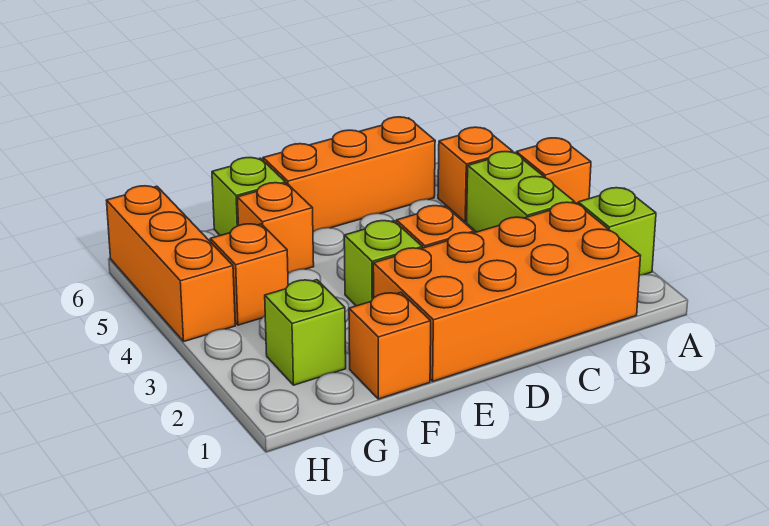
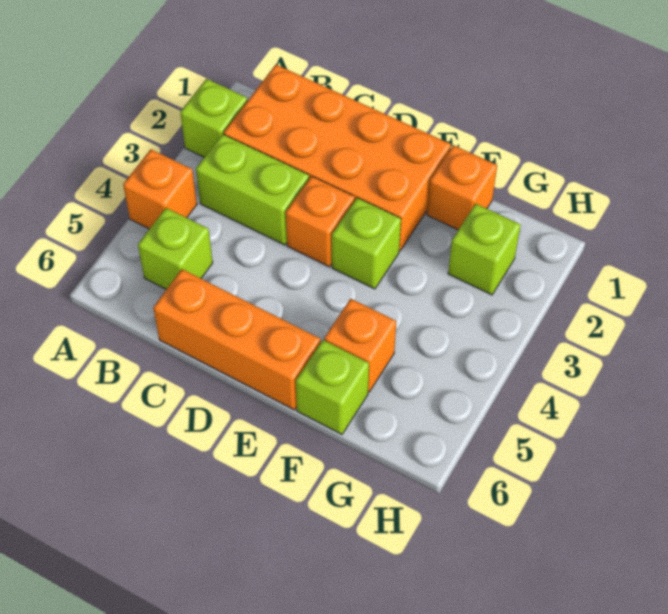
lime brick B3:B4 level 1 -> lime brick B3:C3 level 1
orange brick B5 level 1 -> lime brick B5 level 1
orange brick G4 level 1 -> none
orange brick H4:H6 level 1 -> none

